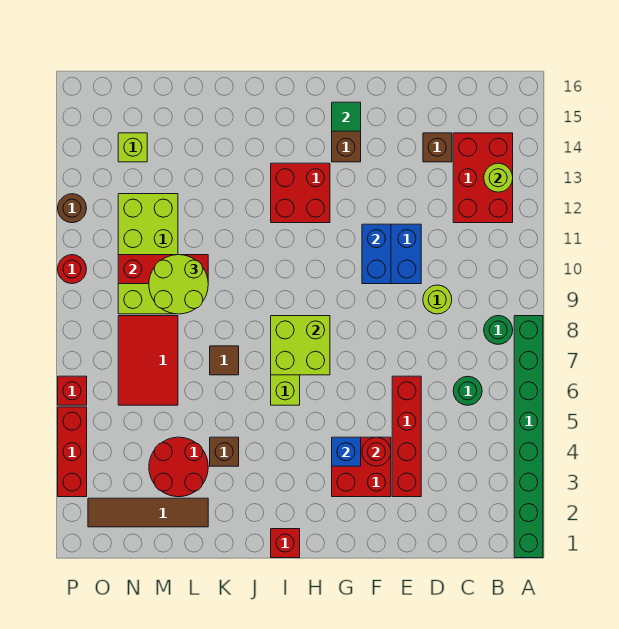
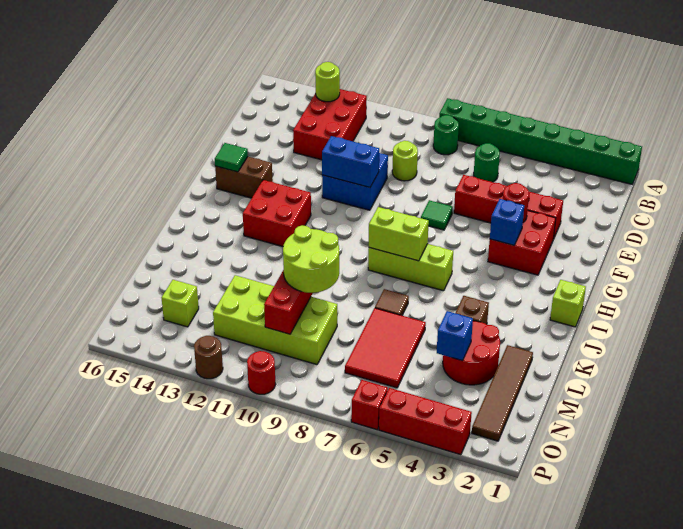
red brick B12:C14 level 1 -> red brick B12:D13 level 1
brown brick D14 level 1 -> none
none -> green tile F7 level 1
lime brick H7:I8 level 2 -> lime brick I7:I8 level 2
red brick I1 level 1 -> lime brick I1 level 1
none -> blue brick M4 level 2
red tile M6:N8 level 1 -> red tile L6:N7 level 1

